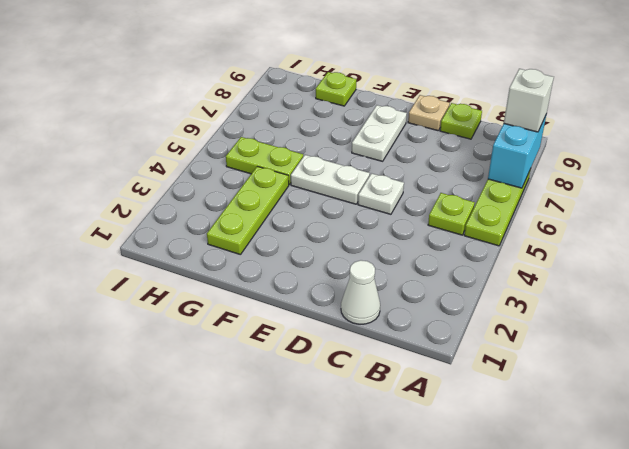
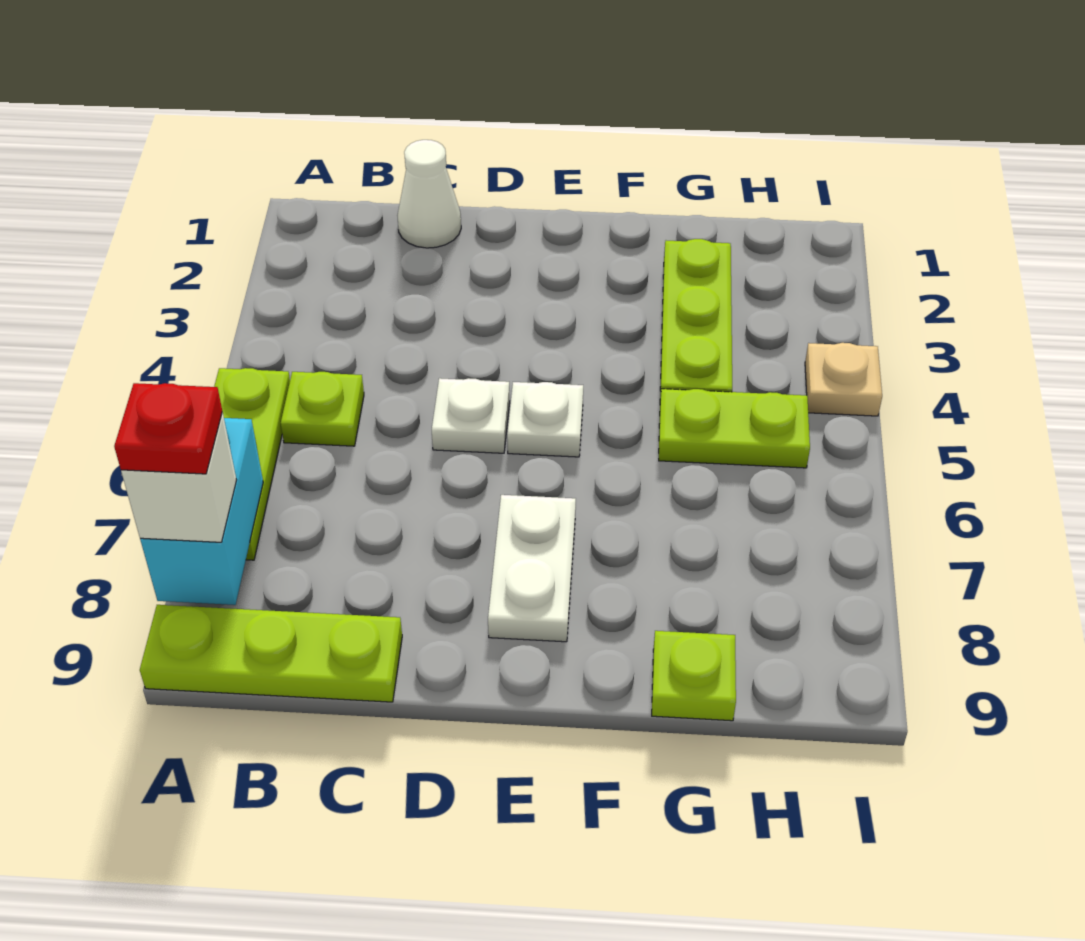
none -> red plate A8 level 4
lime plate C9 level 1 -> lime plate A9:C9 level 1
tan plate D9 level 1 -> tan plate I4 level 1
white plate E5:F5 level 1 -> white plate E5 level 1

